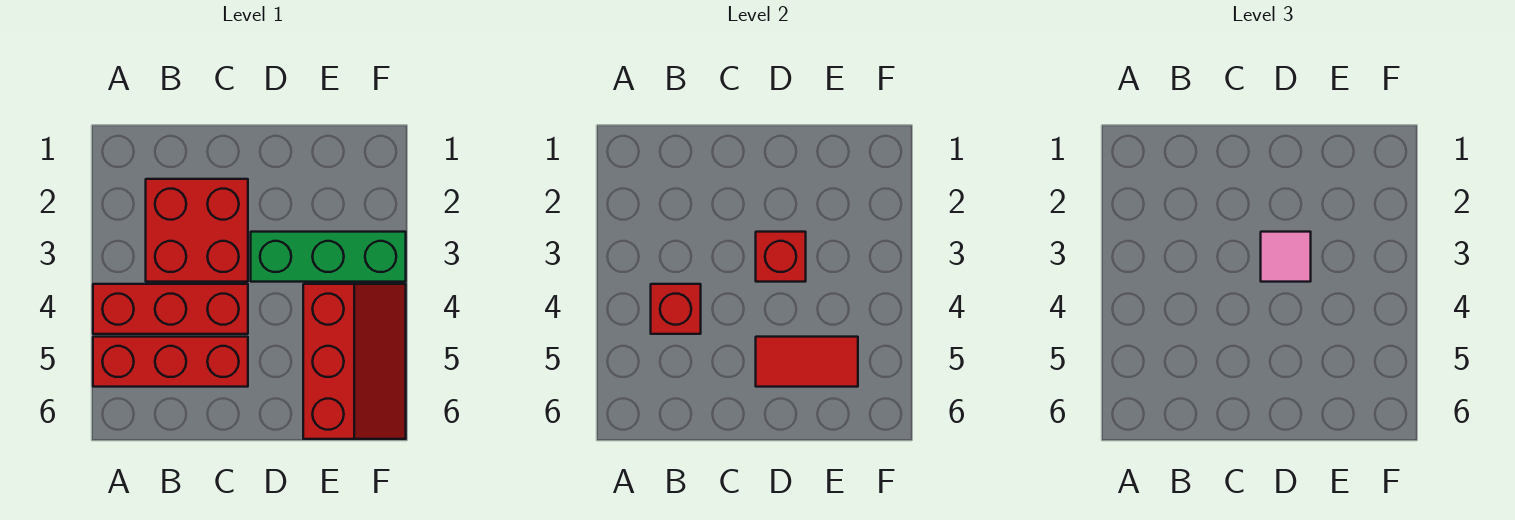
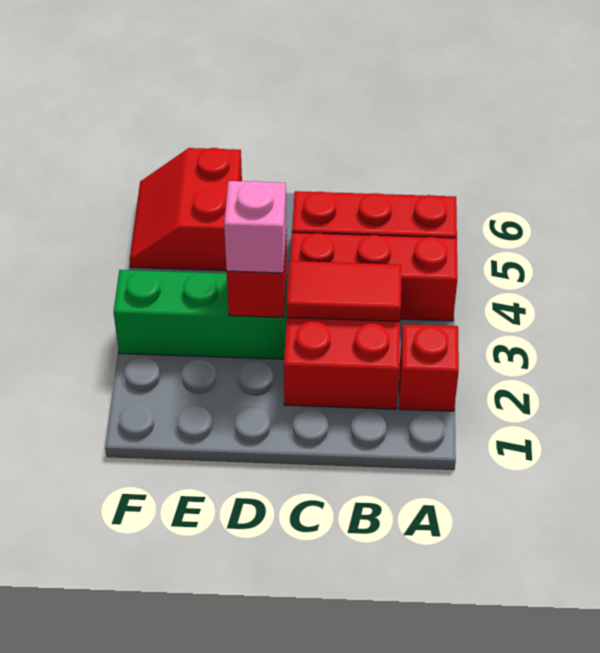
red brick B4 level 2 -> red brick A2 level 1
pink tile D3 level 3 -> pink brick D3 level 3
red tile D5:E5 level 2 -> red tile B3:C3 level 2
red slope E4:F6 level 1 top E -> red slope E5:F6 level 1 top E

